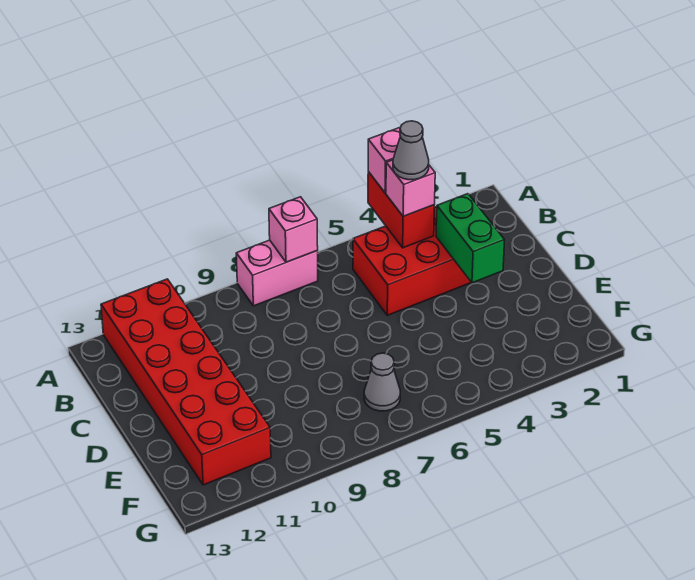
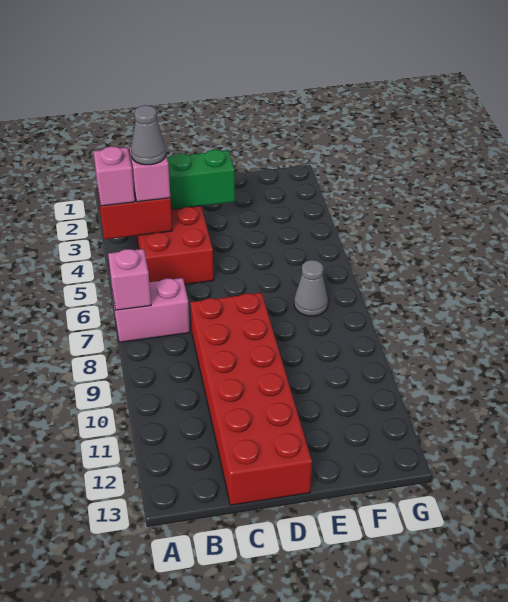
pink brick A7:A8 level 1 -> pink brick A7:B7 level 1
red brick A11:F12 level 1 -> red brick C8:D13 level 1

